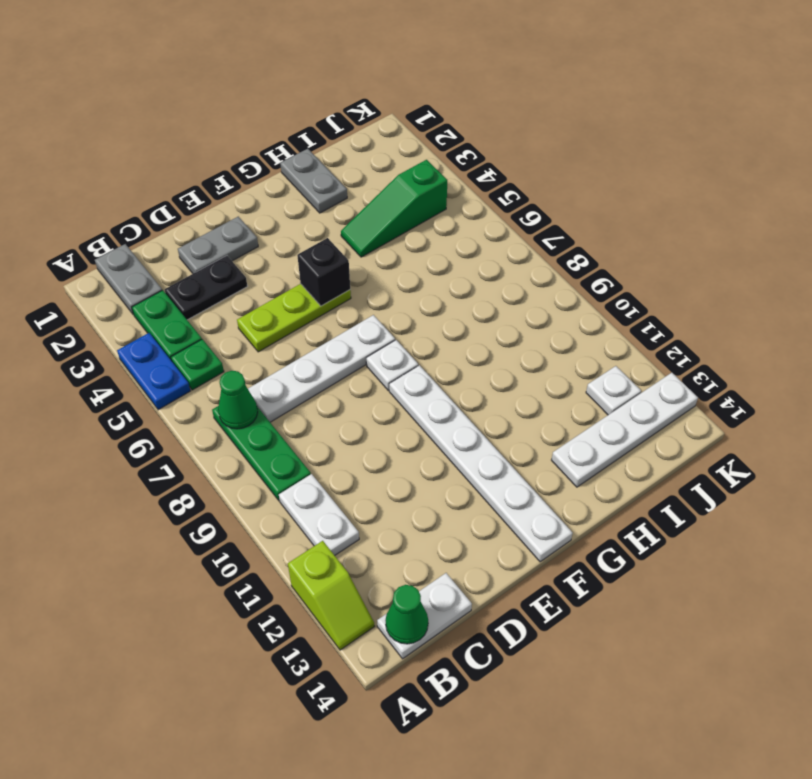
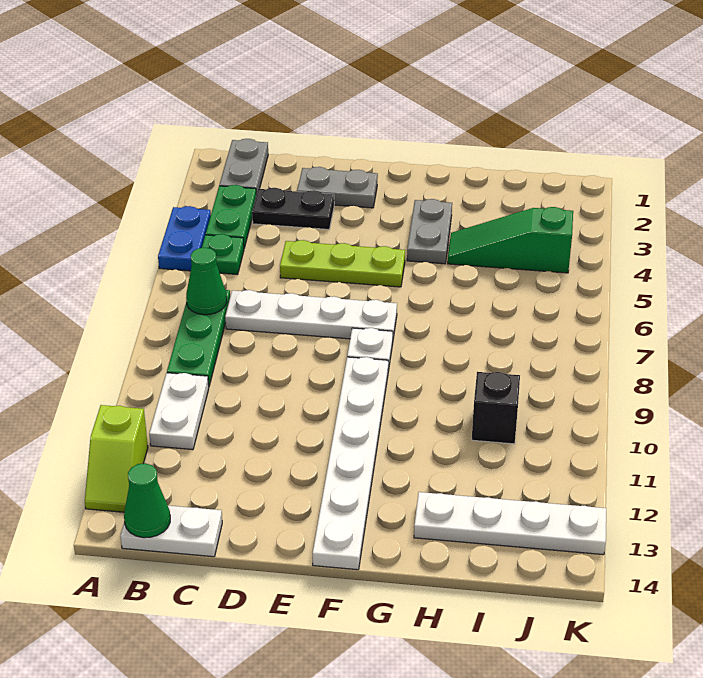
black brick F5 level 2 -> black brick I10 level 1
grey plate H1:H2 level 1 -> grey plate G3:G4 level 1
white plate J12 level 1 -> none

